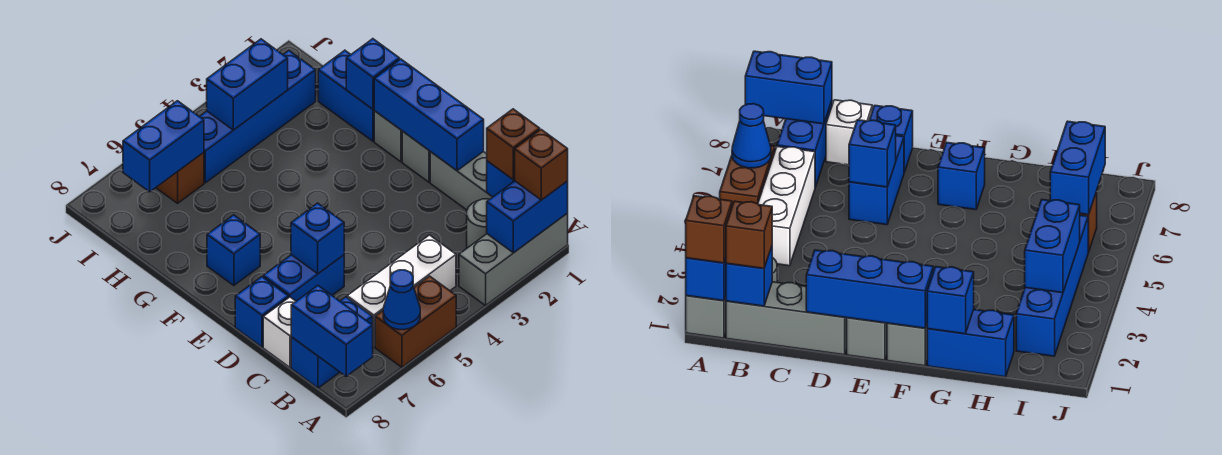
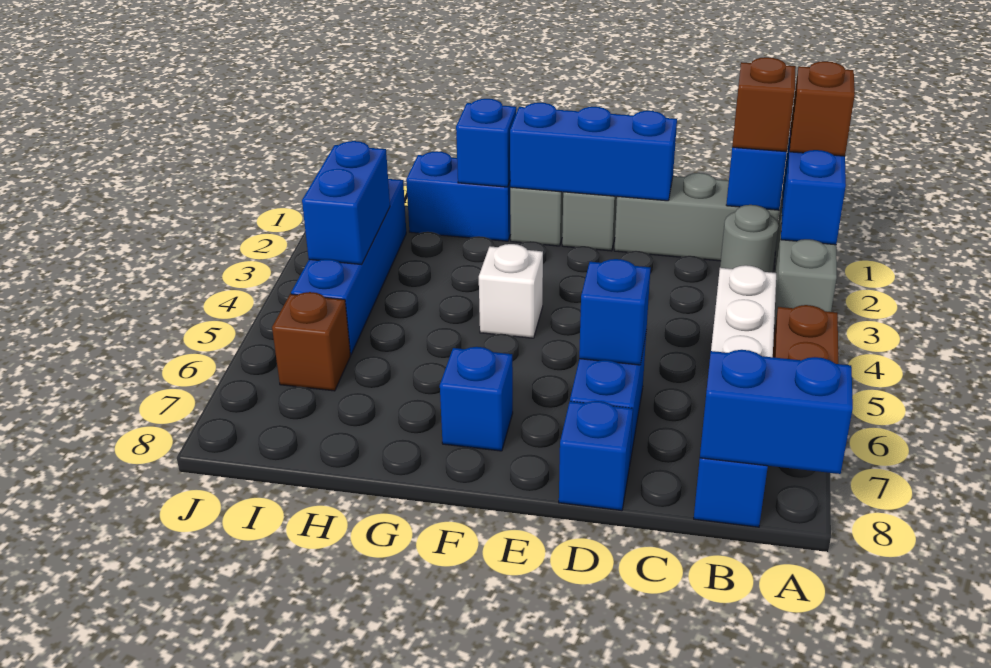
blue cone A6 level 2 -> none
white brick C8 level 1 -> white brick F4 level 1
blue brick I6:I7 level 2 -> none

